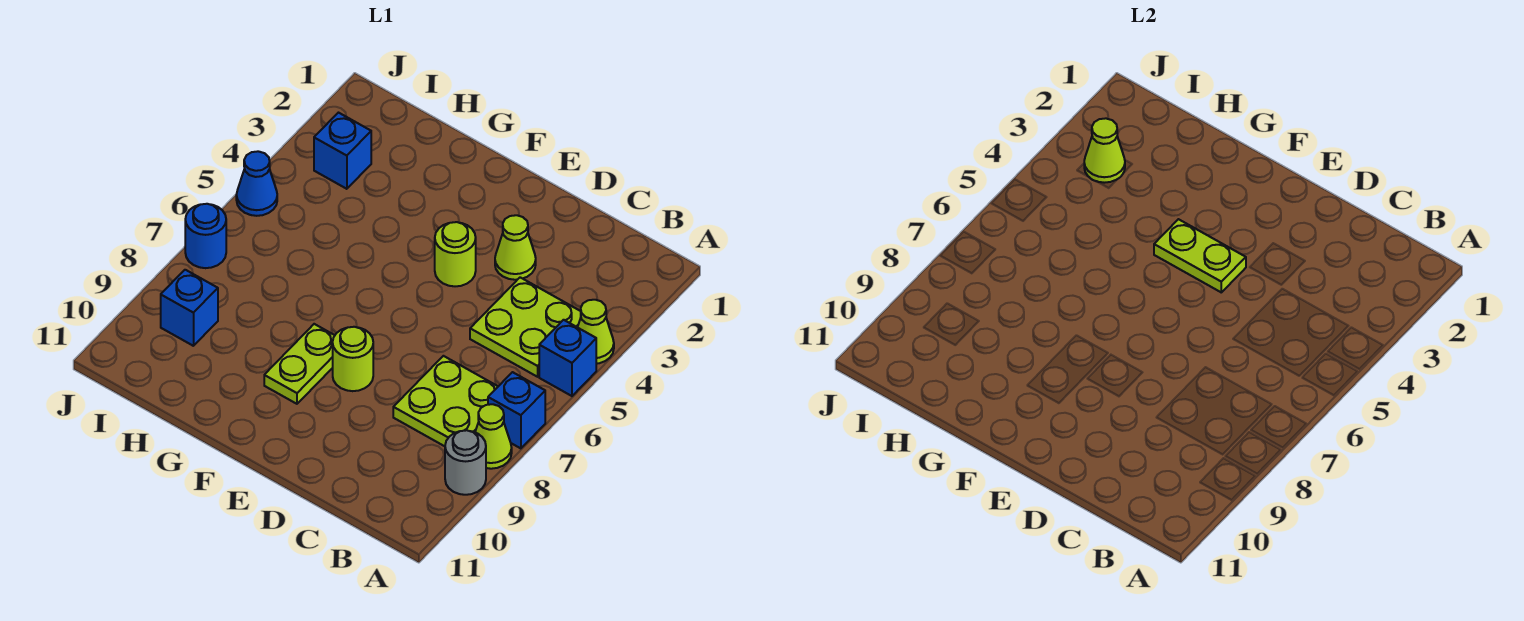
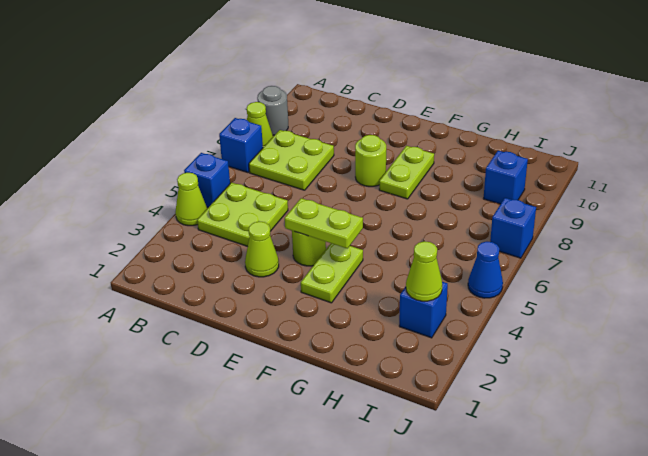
none -> lime plate F3:F4 level 1
blue round brick J7 level 1 -> blue brick J7 level 1

